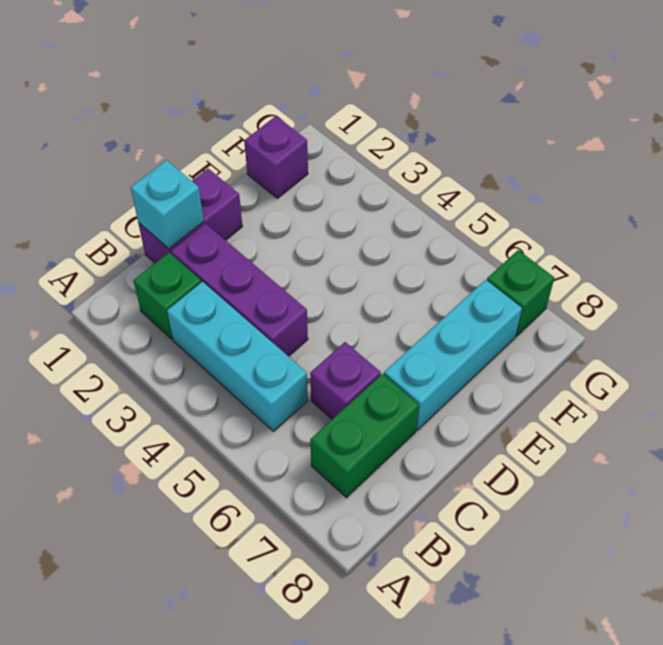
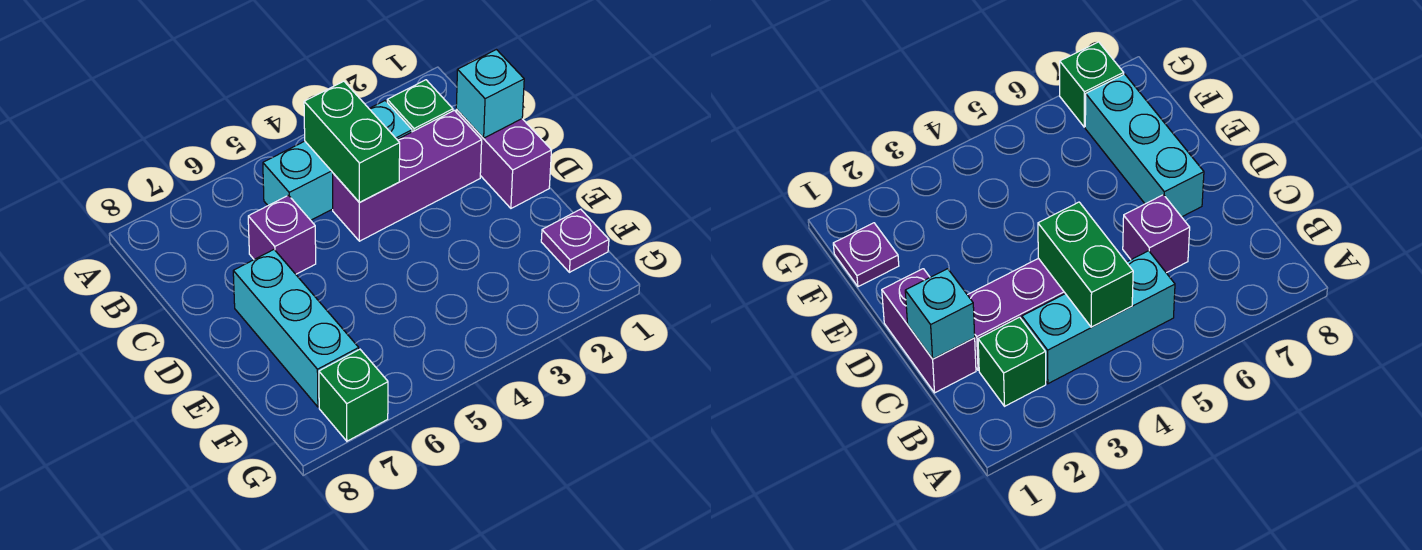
green brick B7:C7 level 1 -> green brick B4:C4 level 2
purple brick F1 level 1 -> purple plate F1 level 1

